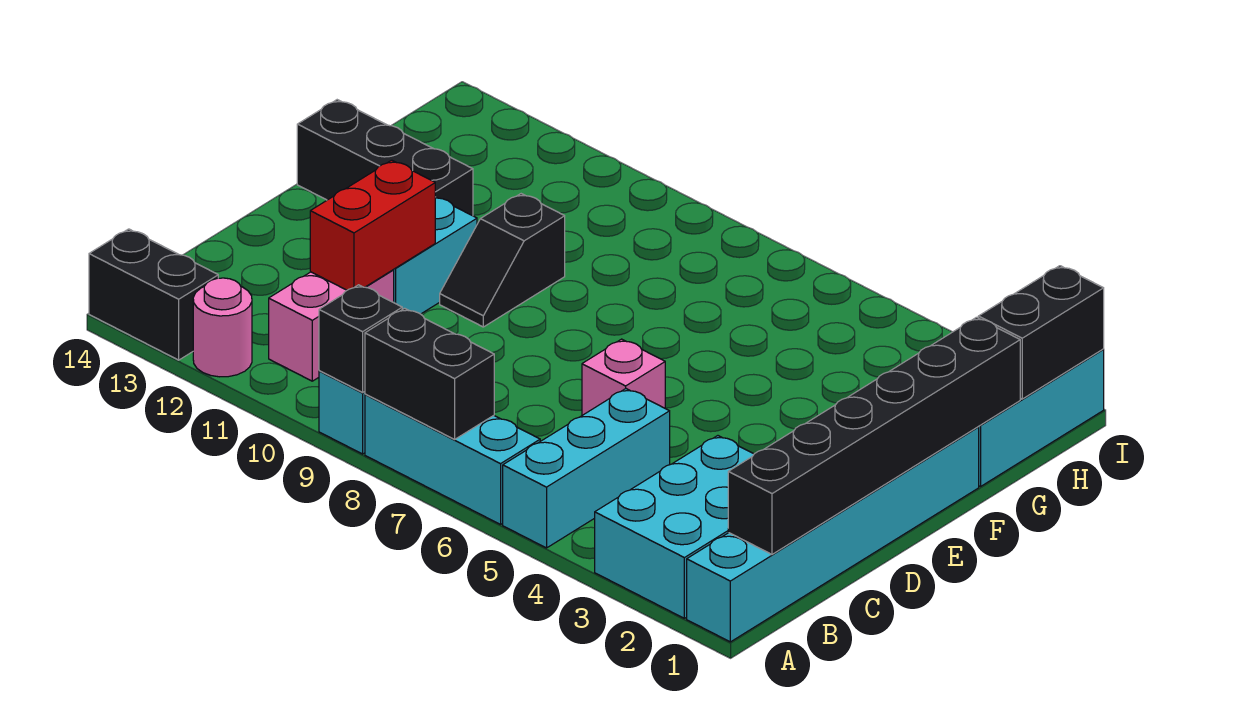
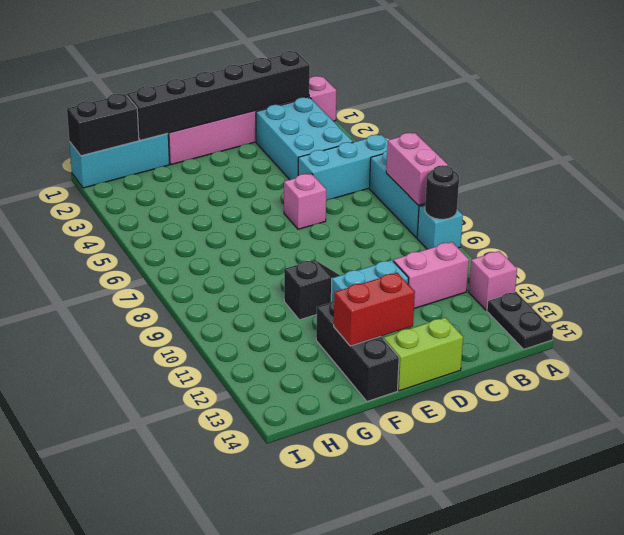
cyan brick A1:F1 level 1 -> pink brick A1:F1 level 1
cyan brick A2:C3 level 1 -> cyan brick B2:C4 level 1
black brick A7:A8 level 2 -> pink brick A7:A8 level 2
black brick A9 level 2 -> black round brick A9 level 2
pink round brick A12 level 1 -> pink brick A12 level 1
black brick A13:A14 level 1 -> black plate A13:A14 level 1
red brick C11:D11 level 2 -> red brick E13:F13 level 2
none -> lime brick D14:E14 level 1

